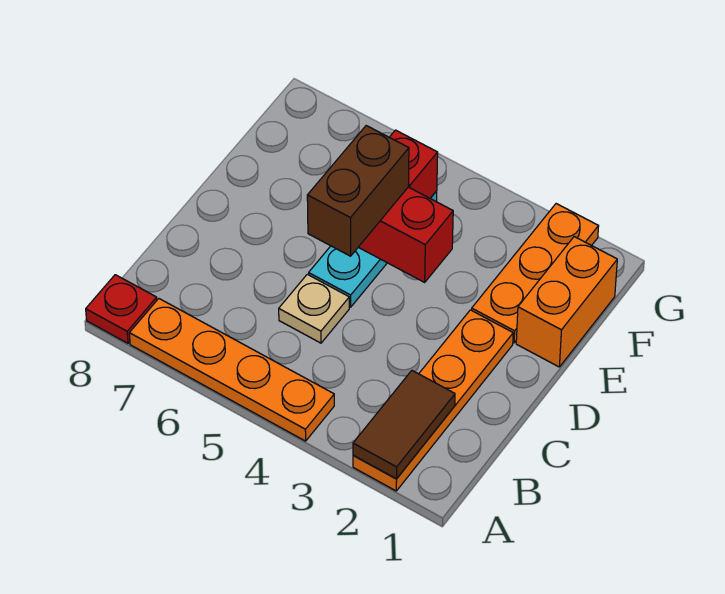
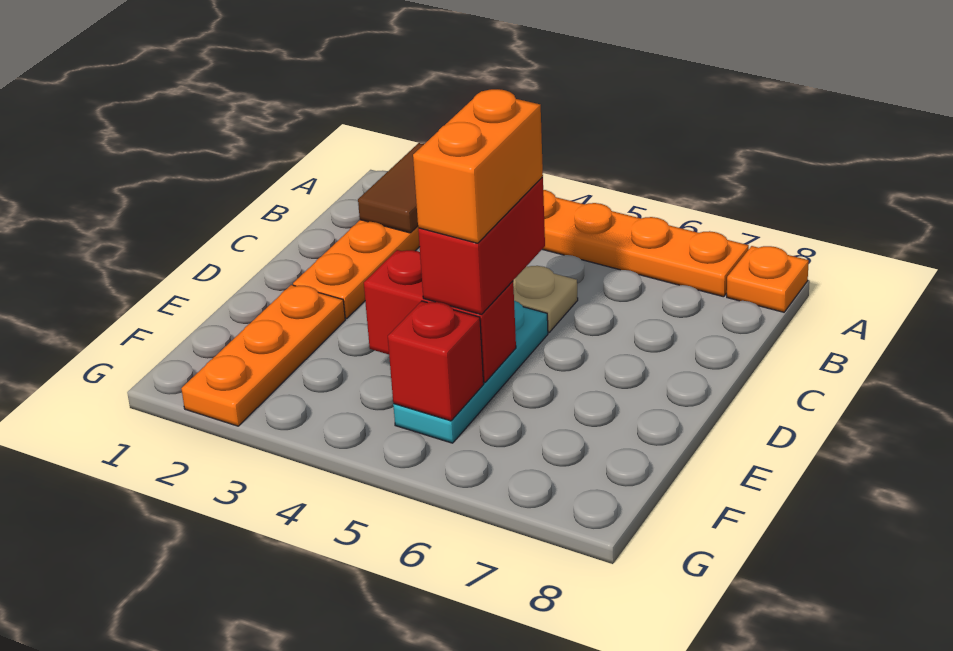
red plate A8 level 1 -> orange plate A8 level 1
brown brick D5:E5 level 3 -> red brick D5:E5 level 3
orange brick E1:F1 level 1 -> orange brick D5:E5 level 4

